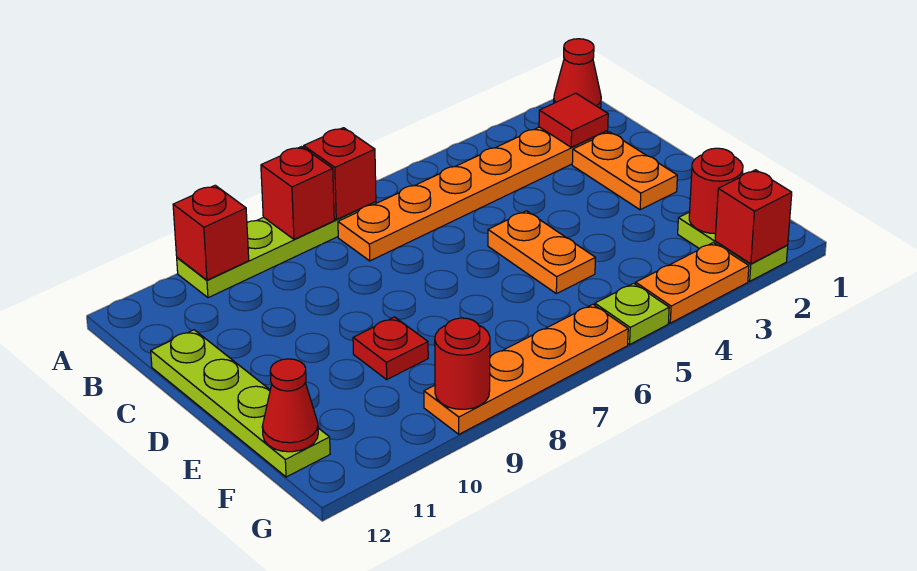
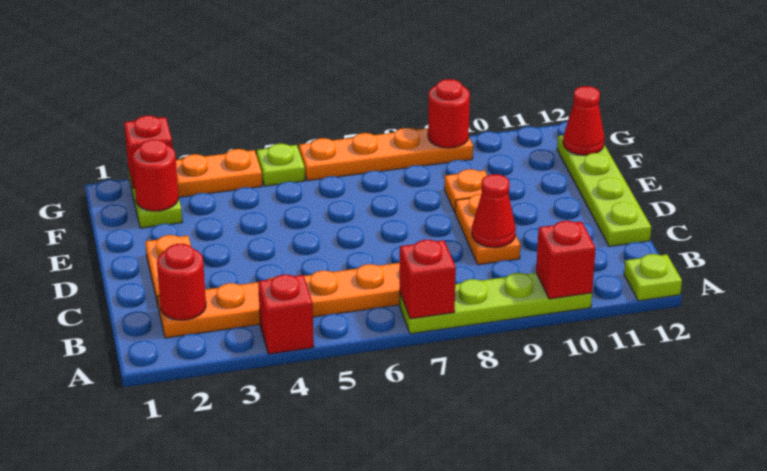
red cone A1 level 1 -> red cone C9 level 2
red brick A8 level 2 -> red brick A4 level 1
none -> lime plate A12 level 1
red tile B2 level 2 -> red round brick B2 level 2
orange plate D5:E5 level 1 -> orange plate C9:D9 level 1
red plate E9 level 1 -> orange plate E9 level 1

